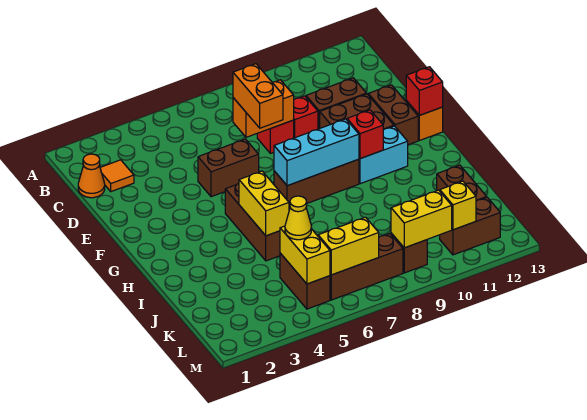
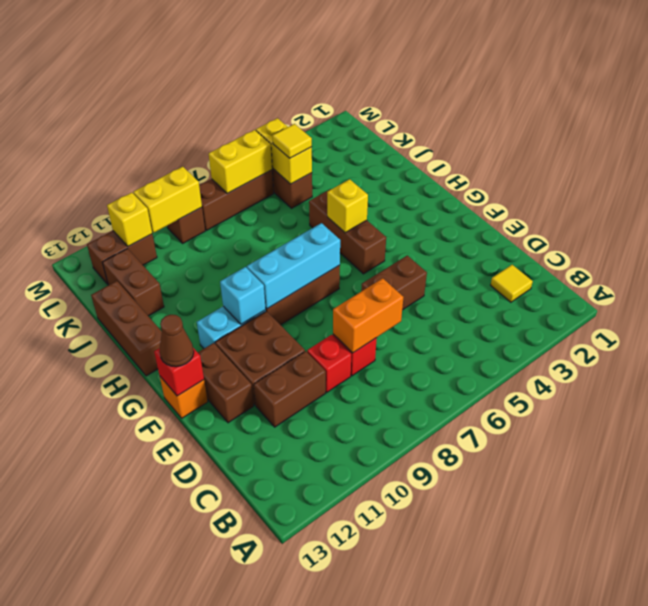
orange cone C1 level 1 -> none
orange tile C2 level 1 -> yellow tile C2 level 1
orange brick D7:E7 level 3 -> none
none -> brown cone F13 level 3
red brick G10 level 2 -> cyan brick G10 level 2
yellow brick H5:I5 level 2 -> yellow brick H5 level 2
none -> brown brick H13:J13 level 1
yellow cone K5 level 3 -> yellow tile K5 level 3

